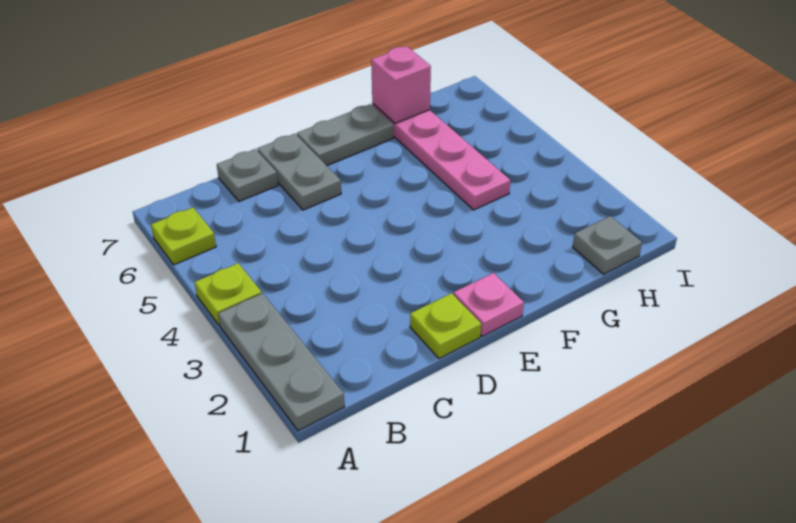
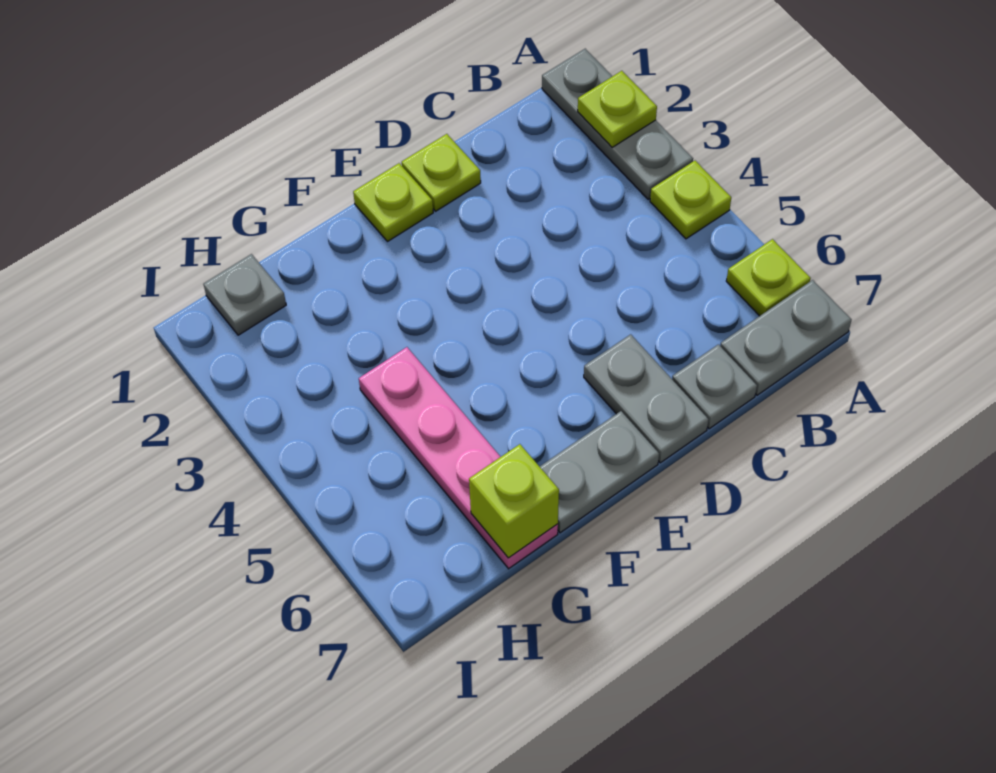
none -> lime plate A2 level 2
none -> grey plate A7:B7 level 1
pink plate E1 level 1 -> lime plate E1 level 1
pink brick G7 level 2 -> lime brick G7 level 2

